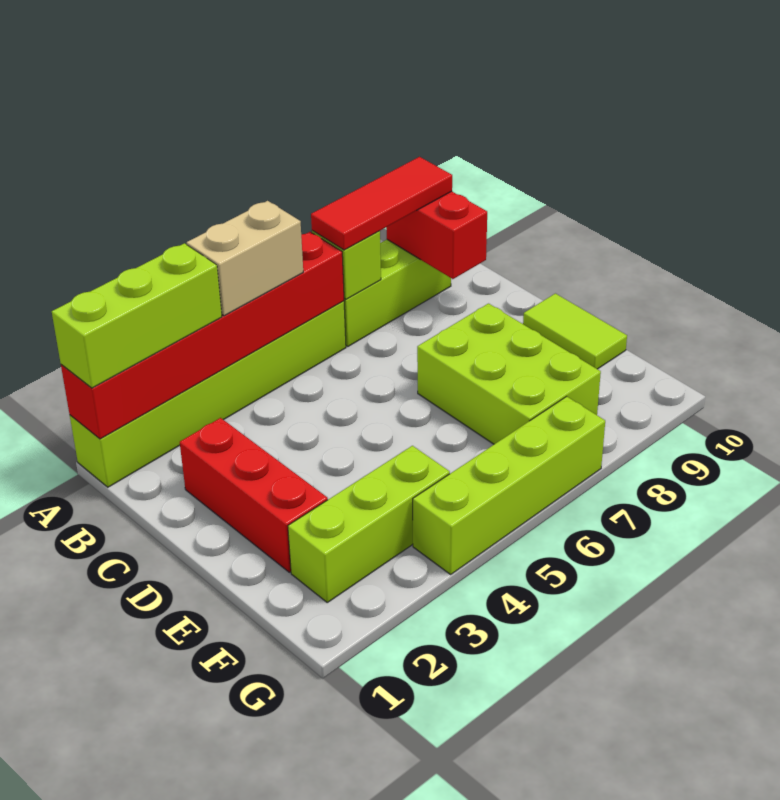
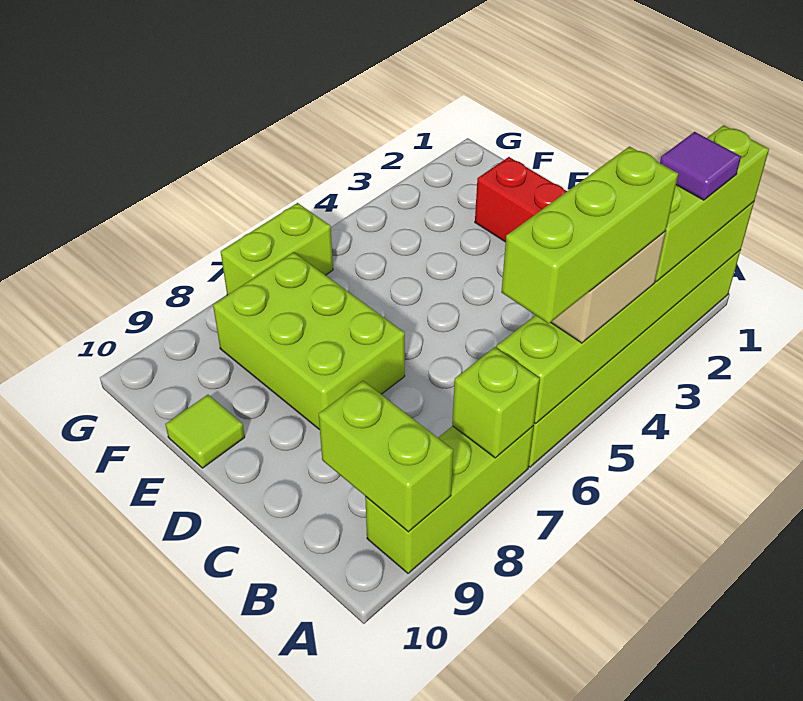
red brick A1:A6 level 2 -> lime brick A1:A6 level 2
none -> purple tile A2 level 4
red tile A7:A9 level 3 -> none
red brick A9:B9 level 2 -> lime brick A9:B9 level 2
lime tile D10:E10 level 1 -> lime tile E10 level 1
lime brick F2:F4 level 1 -> lime brick A4:A6 level 4
lime brick G4:G7 level 1 -> lime brick G6:G7 level 1

